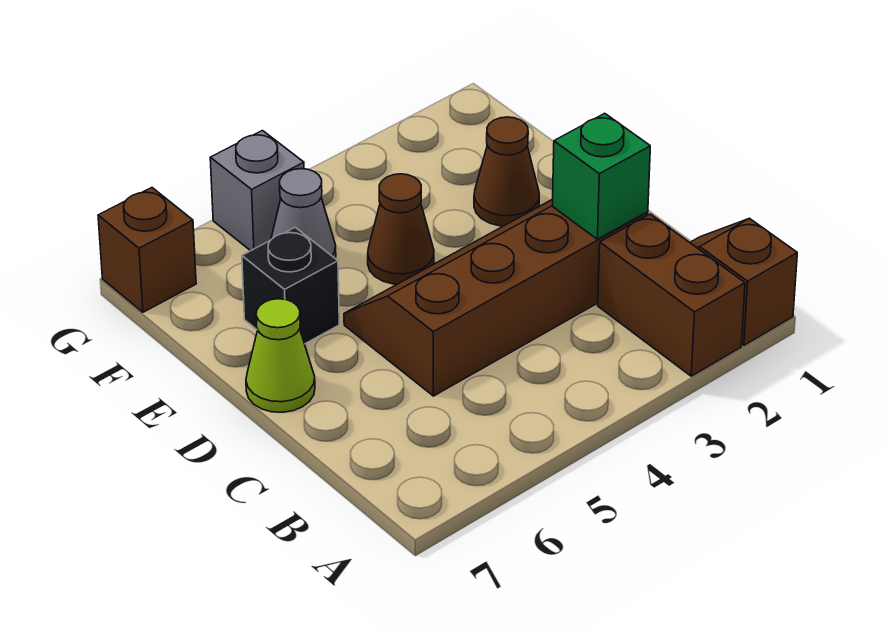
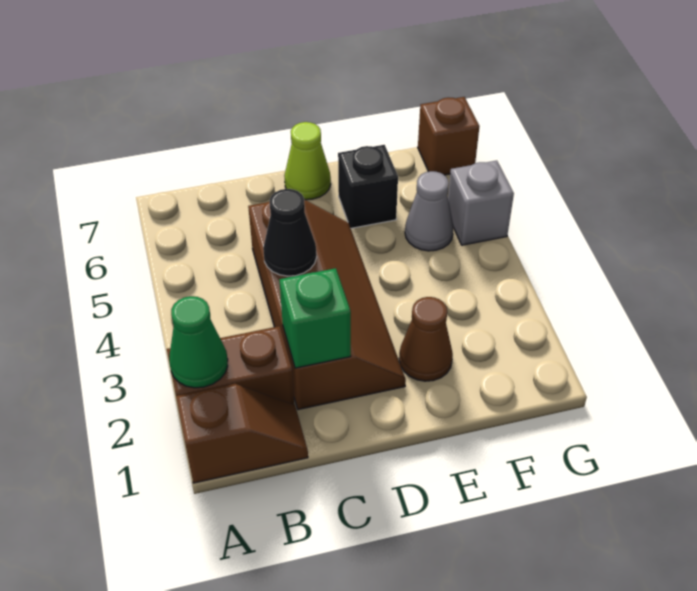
none -> green cone A2 level 2
none -> black cone C4 level 2
brown cone E4 level 1 -> none

